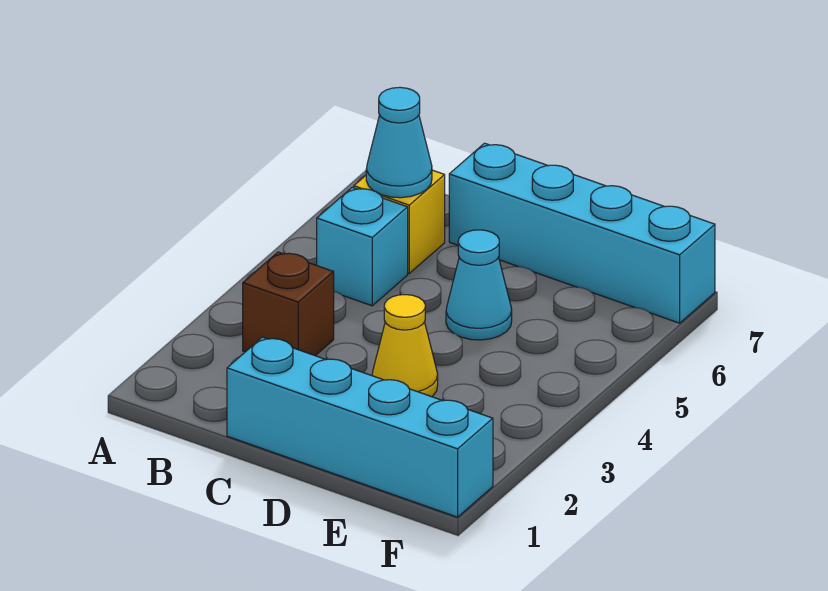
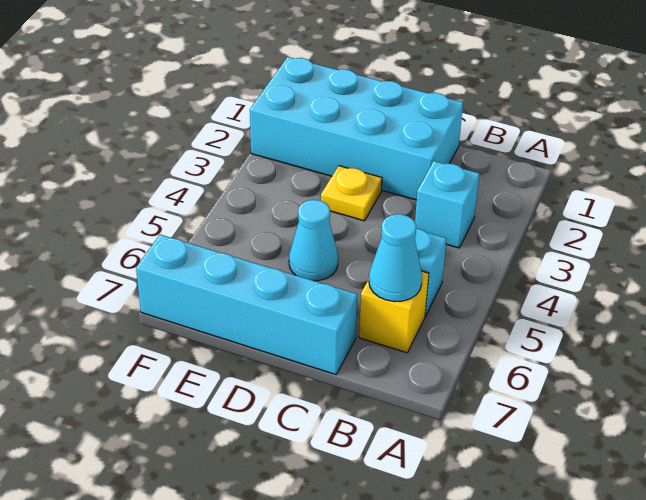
brown brick B3 level 1 -> cyan brick B3 level 1
cyan brick C1:F1 level 1 -> cyan brick C1:F2 level 1
yellow cone D3 level 1 -> yellow plate D3 level 1

